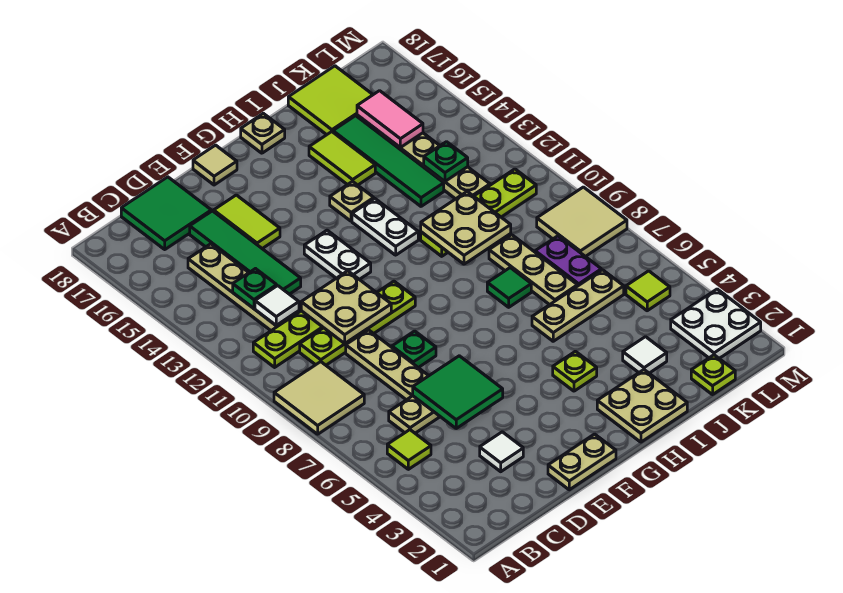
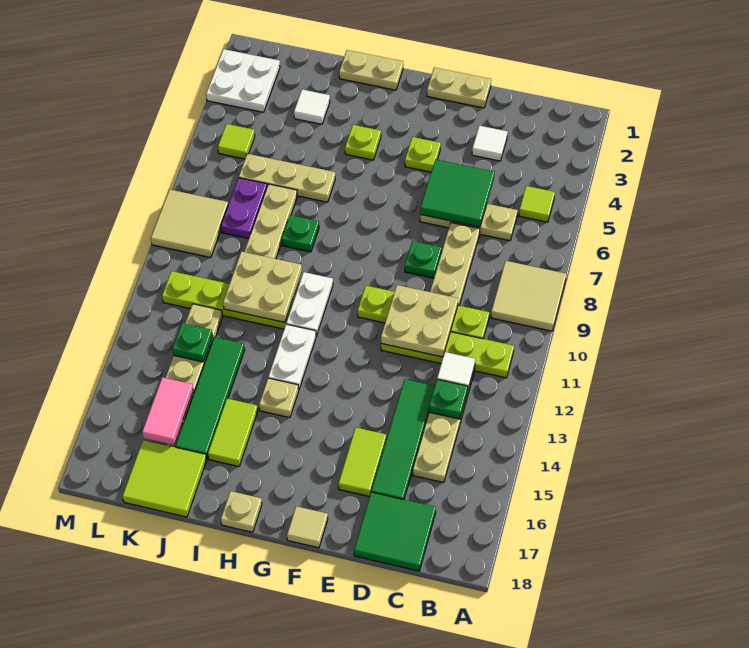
white plate F12:F13 level 1 -> white plate H10:H11 level 1
tan plate H1:I2 level 1 -> tan plate H1:I1 level 1
green tile I8 level 1 -> green plate I8 level 1
lime plate K1 level 1 -> lime plate F4 level 1

